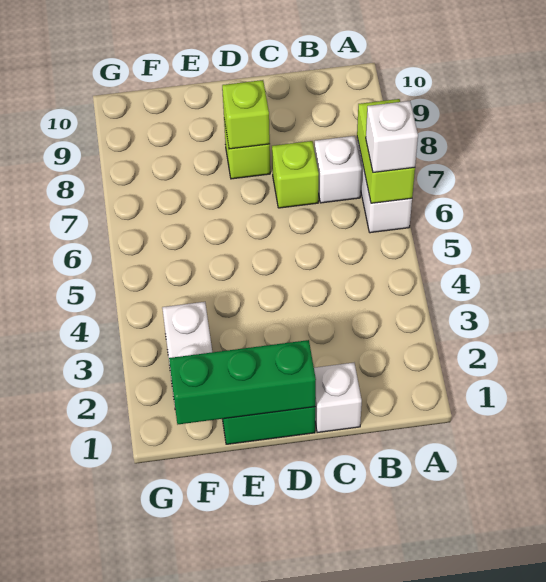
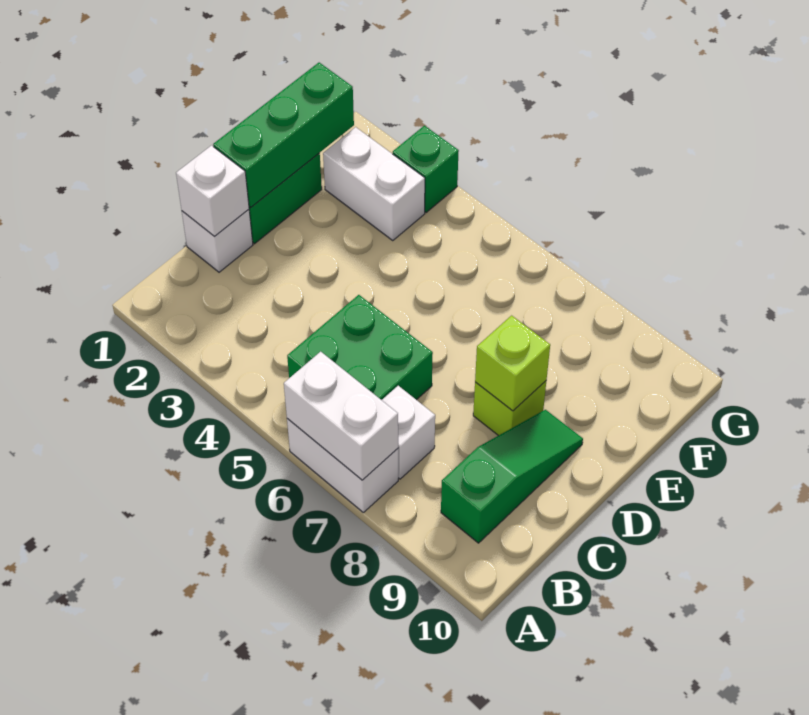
lime brick A6:A7 level 2 -> white brick A6:A7 level 2
white brick A6 level 3 -> white brick C1 level 2
none -> green brick B5:C6 level 1
none -> green slope B9:D9 level 1 top B
lime brick C7 level 1 -> none
none -> green brick G3 level 1

